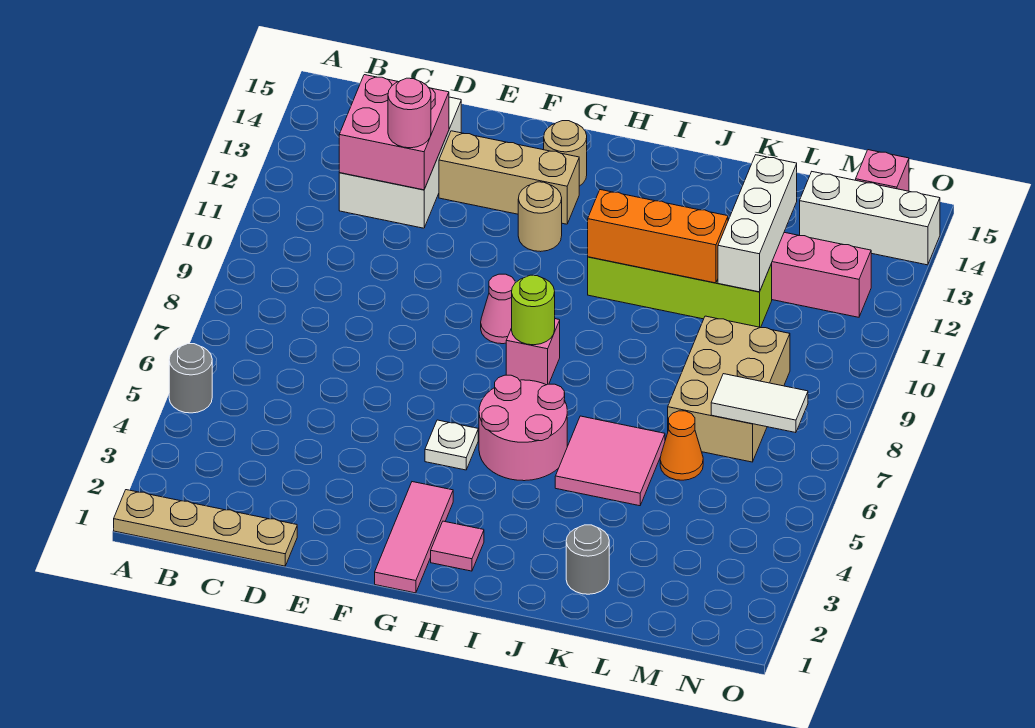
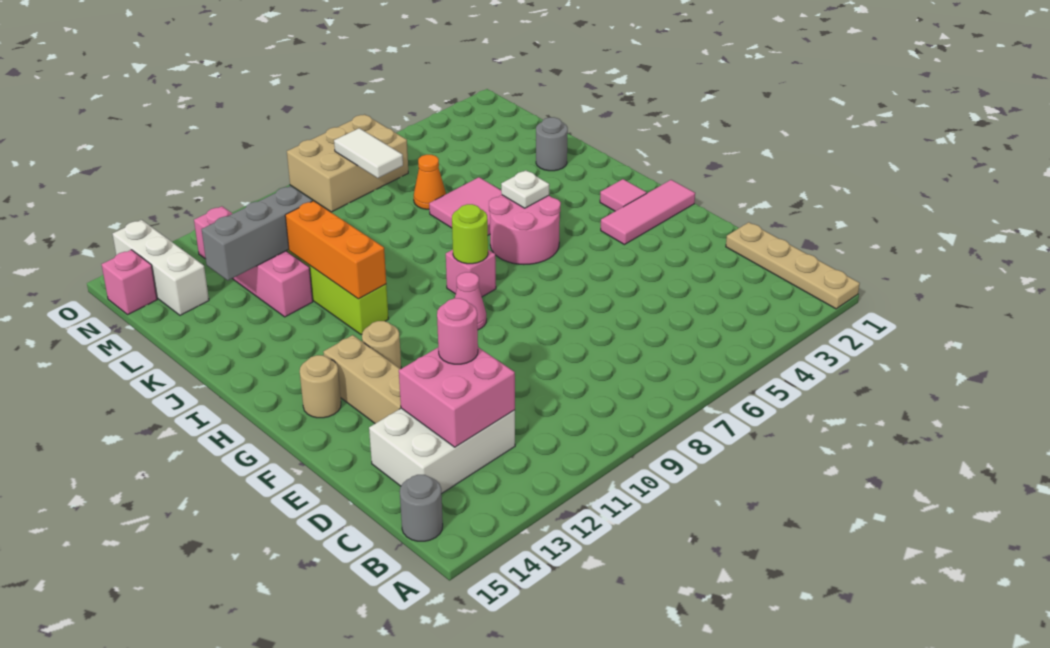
grey round brick A5 level 1 -> grey round brick B15 level 1
white plate G5 level 1 -> white plate I5 level 2
tan brick L7:M9 level 1 -> tan brick N6:O8 level 1
white brick L11:L13 level 2 -> grey brick L11:L13 level 2

